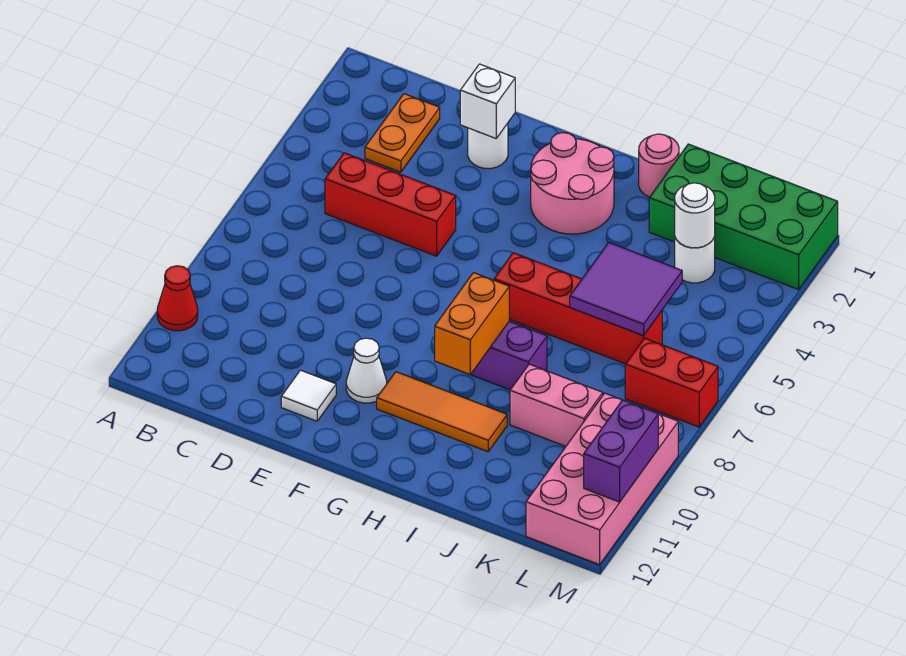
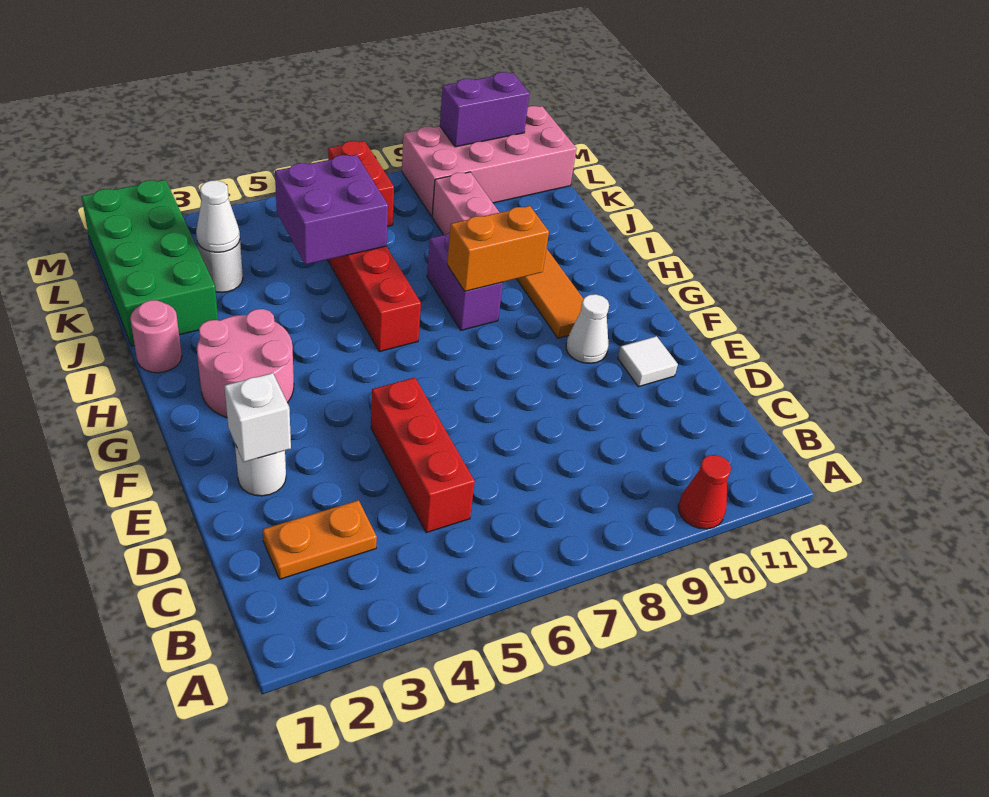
purple tile J5:K6 level 2 -> purple brick J5:K6 level 2
white round brick K3 level 2 -> white cone K3 level 2

